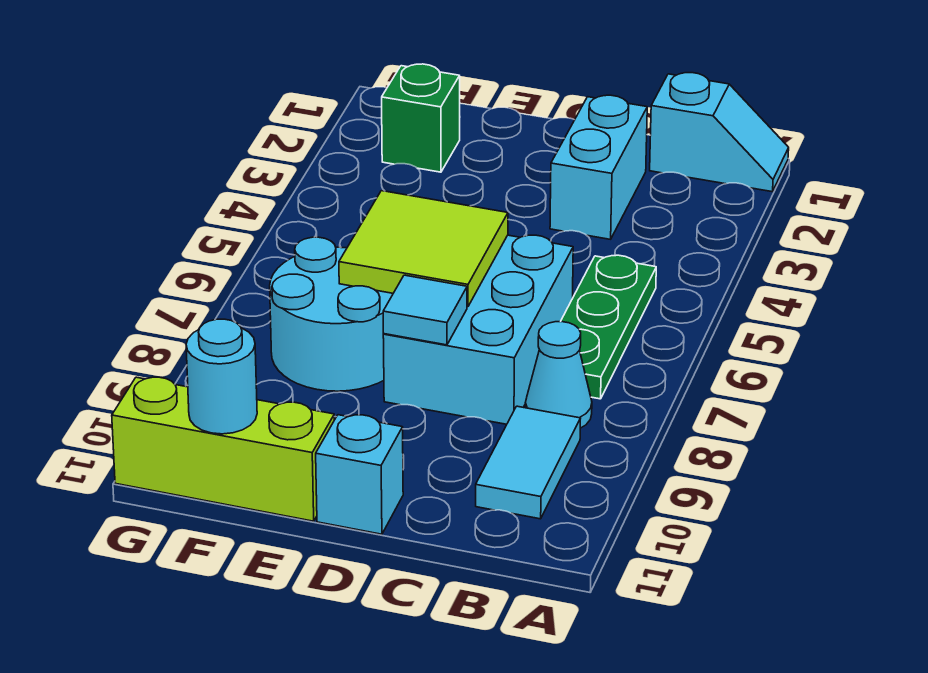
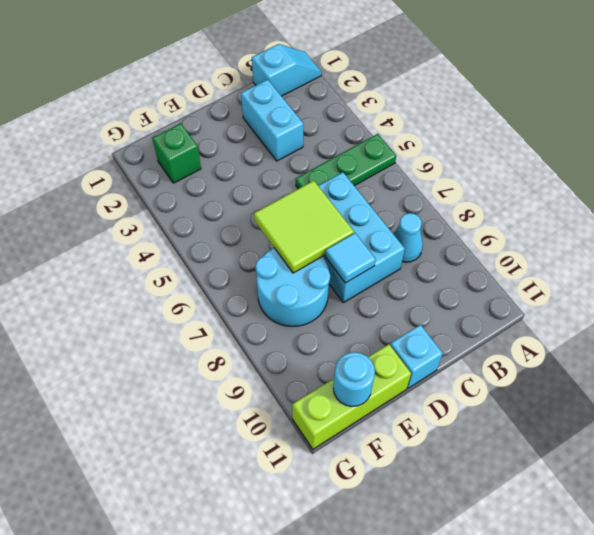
green plate B5:B7 level 1 -> green plate A5:C5 level 1
cyan tile B9:B10 level 1 -> none

